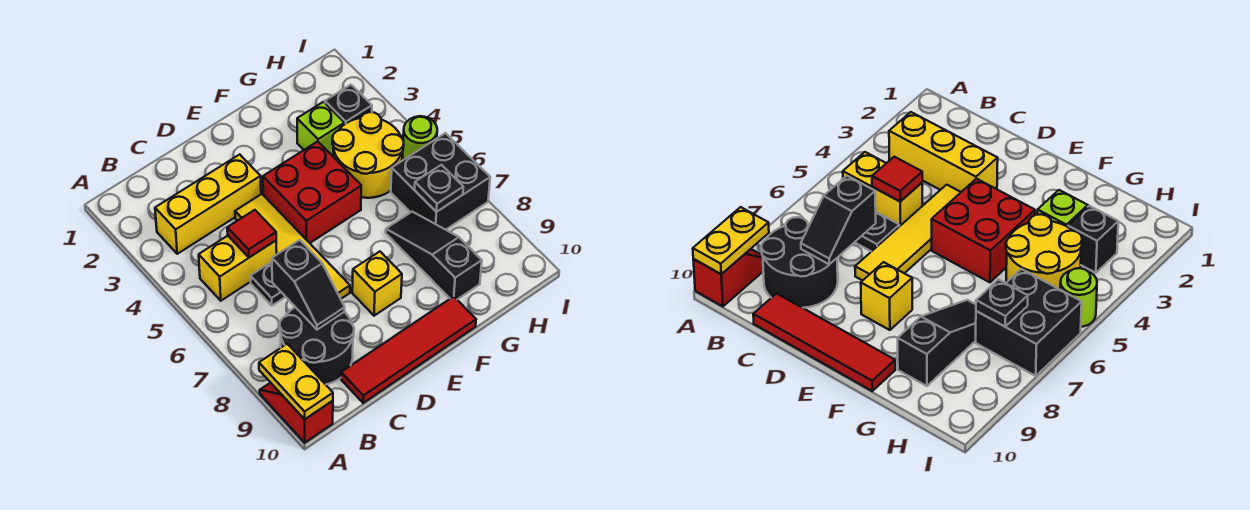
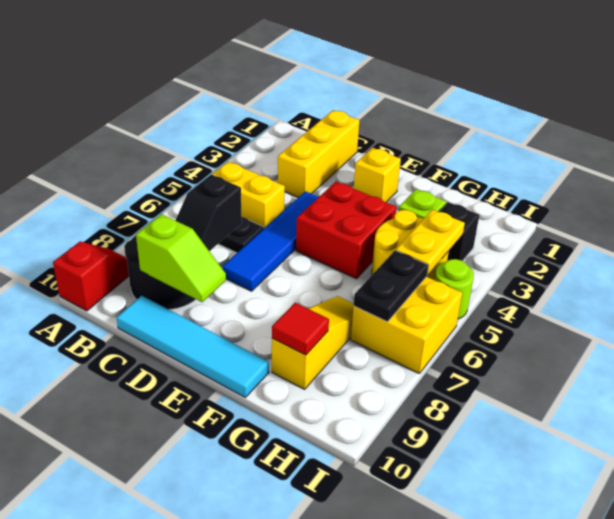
yellow plate A9:A10 level 2 -> yellow plate H4:H5 level 2
yellow brick B3:D3 level 1 -> yellow brick C1:C3 level 1
red tile C5 level 2 -> red tile G9 level 2
none -> lime slope C9:D9 level 2 top C
red tile C10:F10 level 1 -> cyan tile C10:F10 level 1
yellow tile D4:D7 level 1 -> blue tile D4:D7 level 1
yellow brick E8 level 1 -> yellow brick E2 level 1
black slope G7:G9 level 1 top 9 -> yellow slope G7:G9 level 1 top 9
black brick H6:I7 level 1 -> yellow brick H6:I7 level 1
black plate H7 level 2 -> black plate H6:H7 level 2

